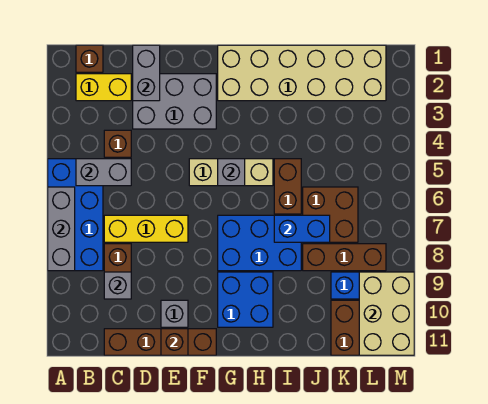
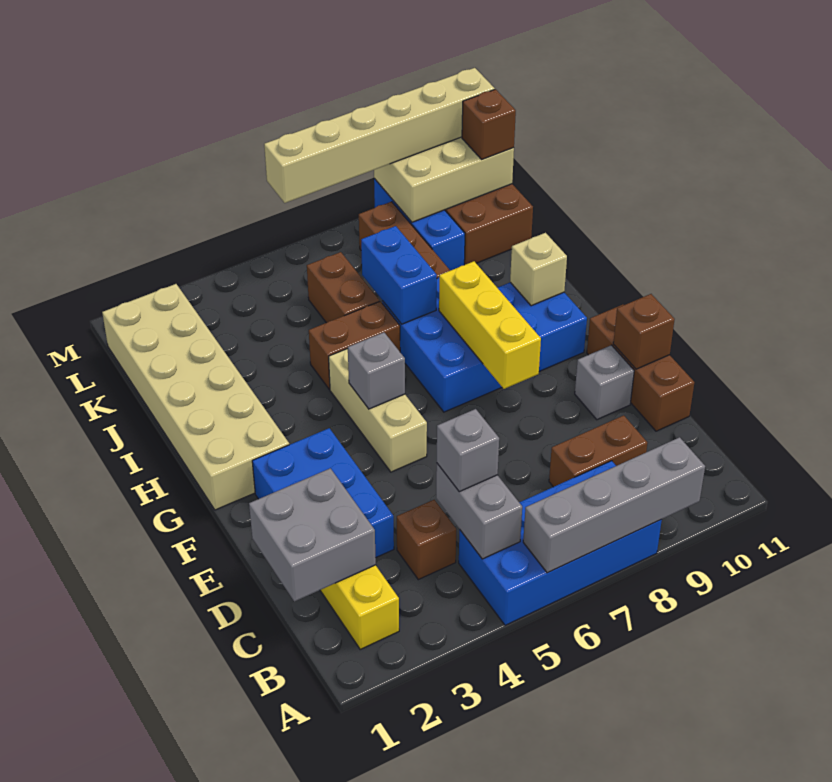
grey brick A6:A8 level 2 -> grey brick A6:A9 level 2
brown brick B1 level 1 -> brown brick L11 level 3
yellow brick C7:E7 level 1 -> yellow brick F8:H8 level 2
grey brick C9 level 2 -> grey brick C5 level 3
brown brick C11:F11 level 1 -> brown brick D11:F11 level 1
grey brick D1:D2 level 2 -> grey brick C1:D2 level 2
grey brick D2:F3 level 1 -> blue brick D2:F3 level 1
none -> tan brick H10 level 2
brown brick J6:K7 level 1 -> brown brick J6:K6 level 1
none -> tan brick M6:M11 level 3

